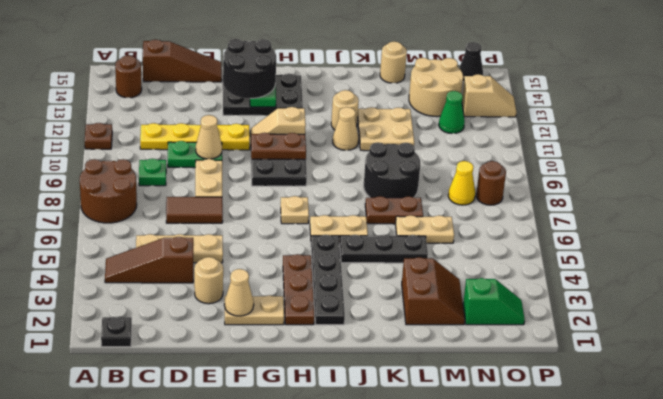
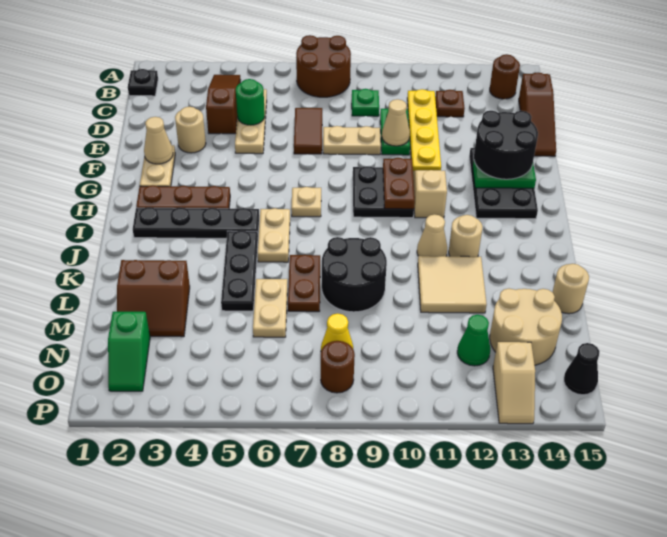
brown plate A11 level 1 -> brown plate C12 level 1
none -> green round brick D5 level 2
tan plate K11:L12 level 1 -> tan tile K11:L12 level 1

